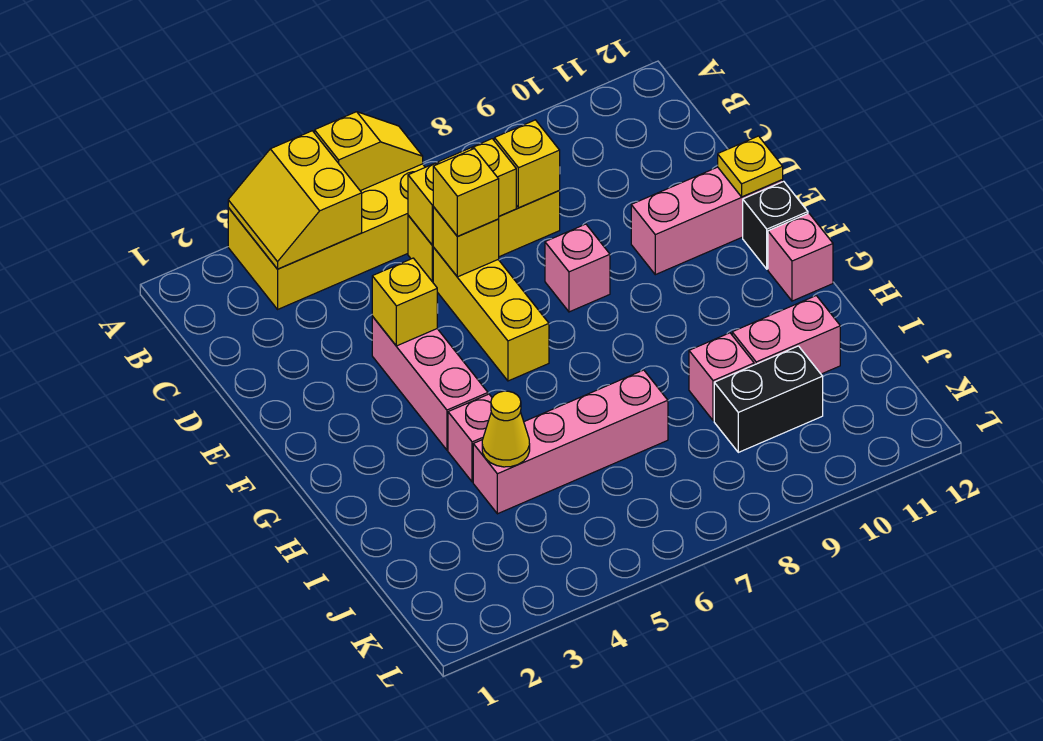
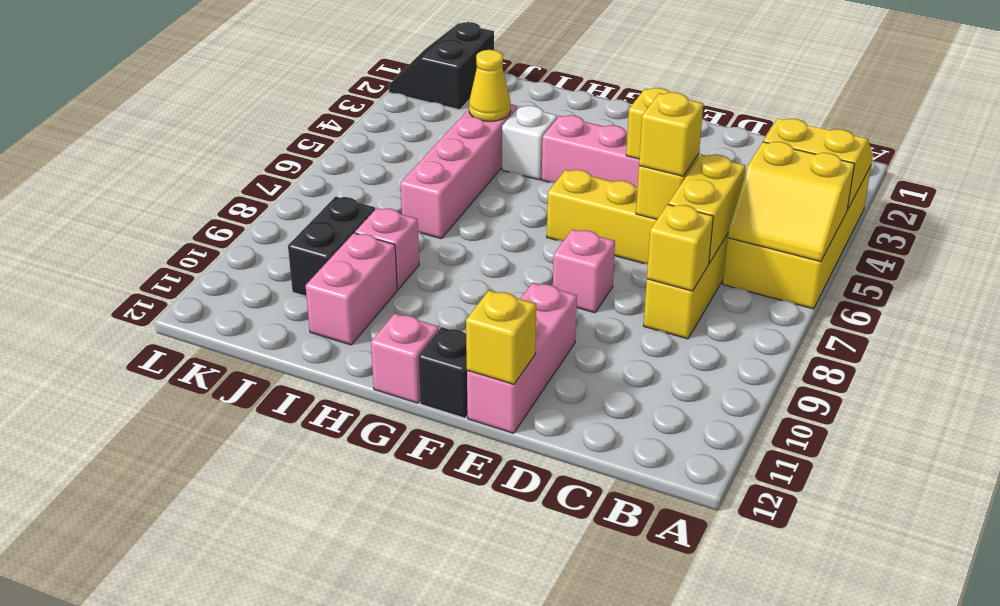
yellow slope A5:A6 level 2 top 5 -> yellow slope A5:B6 level 2 top 5
yellow plate E12 level 2 -> yellow brick E12 level 2
pink brick H4 level 1 -> white brick H4 level 1
none -> black slope K1:L2 level 1 top K

